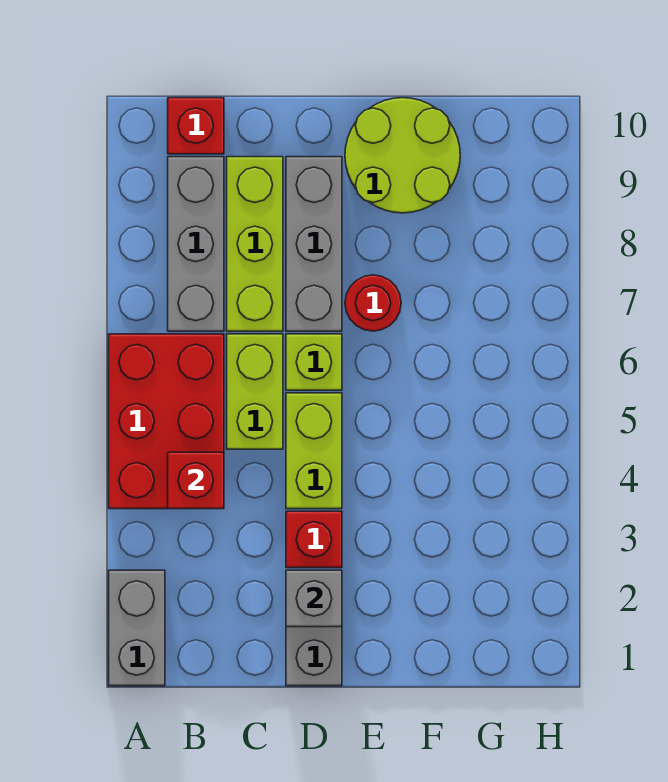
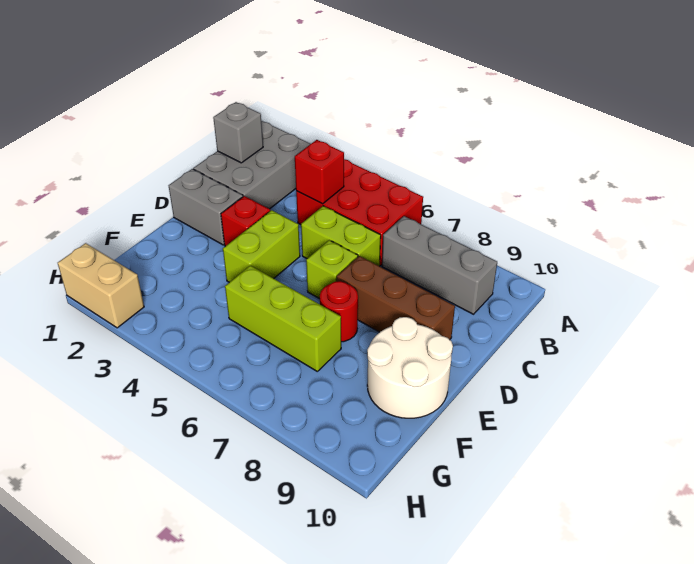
grey brick A1:A2 level 1 -> grey brick A1:C2 level 1
red brick B10 level 1 -> none
lime brick C7:C9 level 1 -> lime brick F5:F7 level 1
grey brick D2 level 2 -> grey brick B1 level 2
lime brick D4:D5 level 1 -> lime brick D4:E4 level 1
grey brick D7:D9 level 1 -> brown brick D7:D9 level 1
lime round brick E9:F10 level 1 -> white round brick E9:F10 level 1
none -> tan brick H1:H2 level 1

